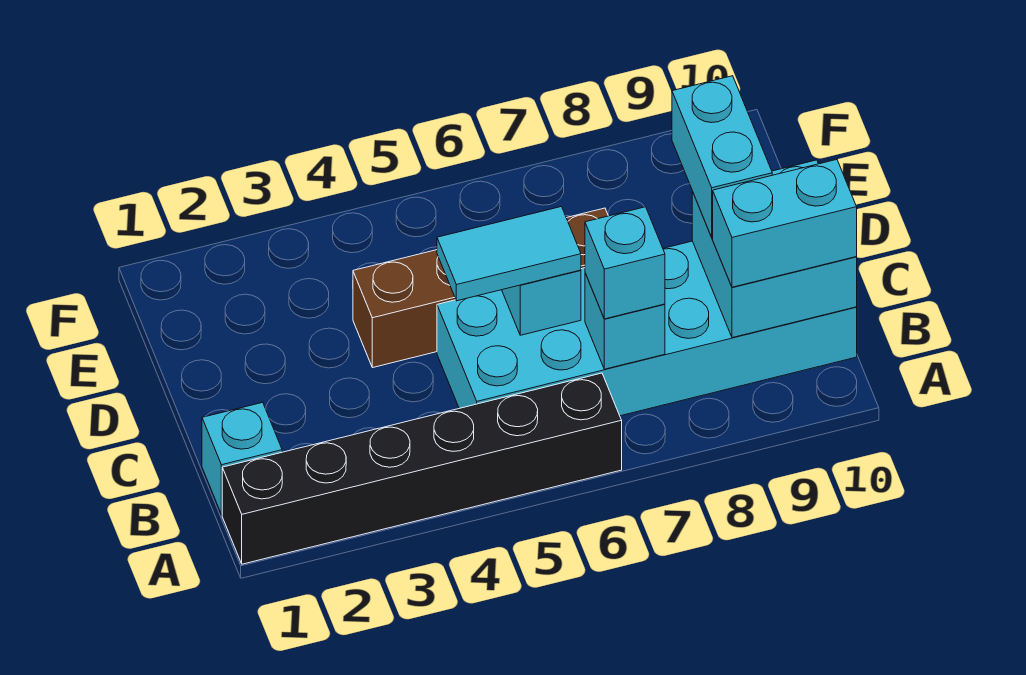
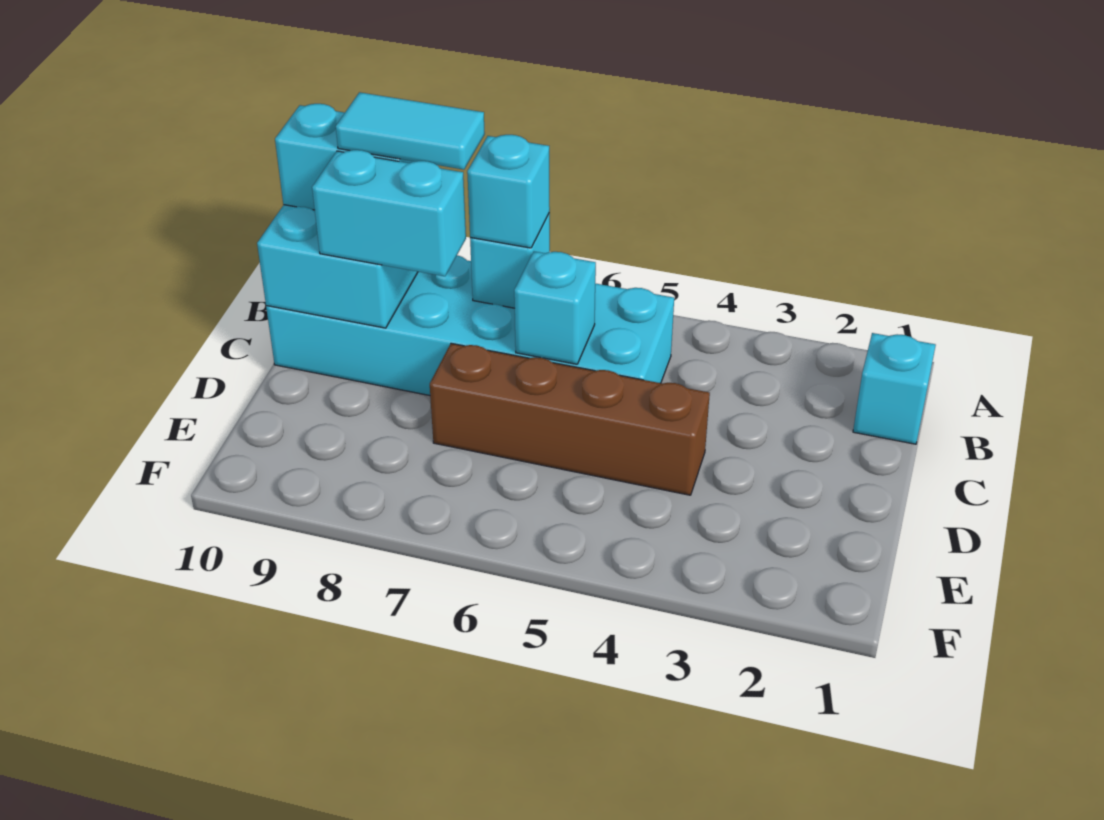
black brick A1:A6 level 1 -> none
cyan tile C5:C6 level 3 -> cyan tile B8:B9 level 4
cyan brick C9:D9 level 3 -> cyan brick C8:C9 level 3

